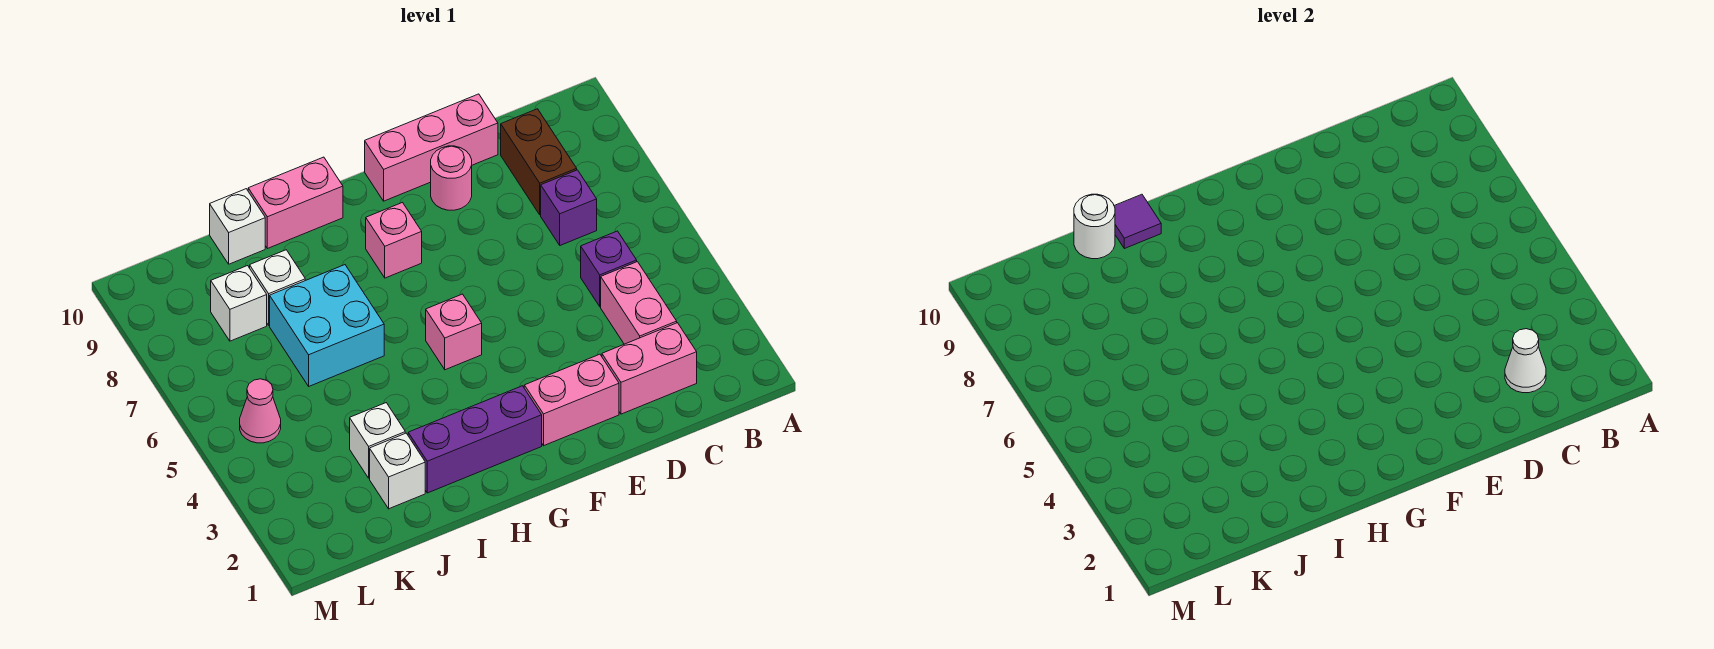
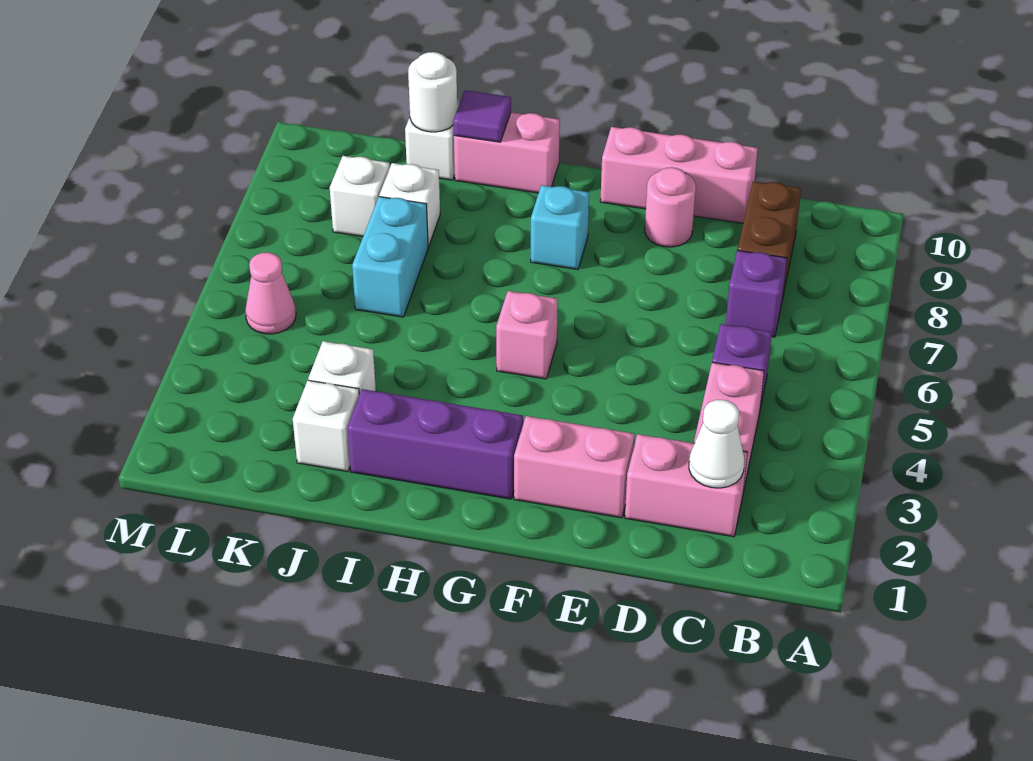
pink brick G8 level 1 -> cyan brick G8 level 1
cyan brick I6:J7 level 1 -> cyan brick J6:J7 level 1

